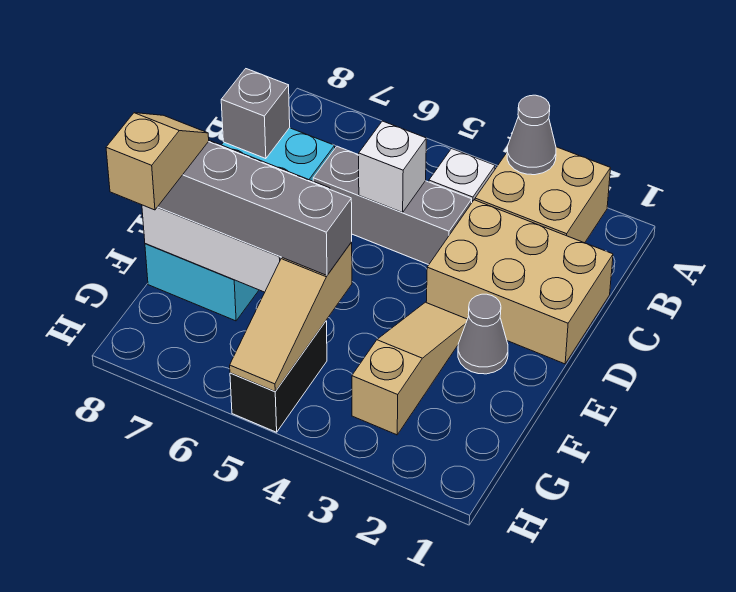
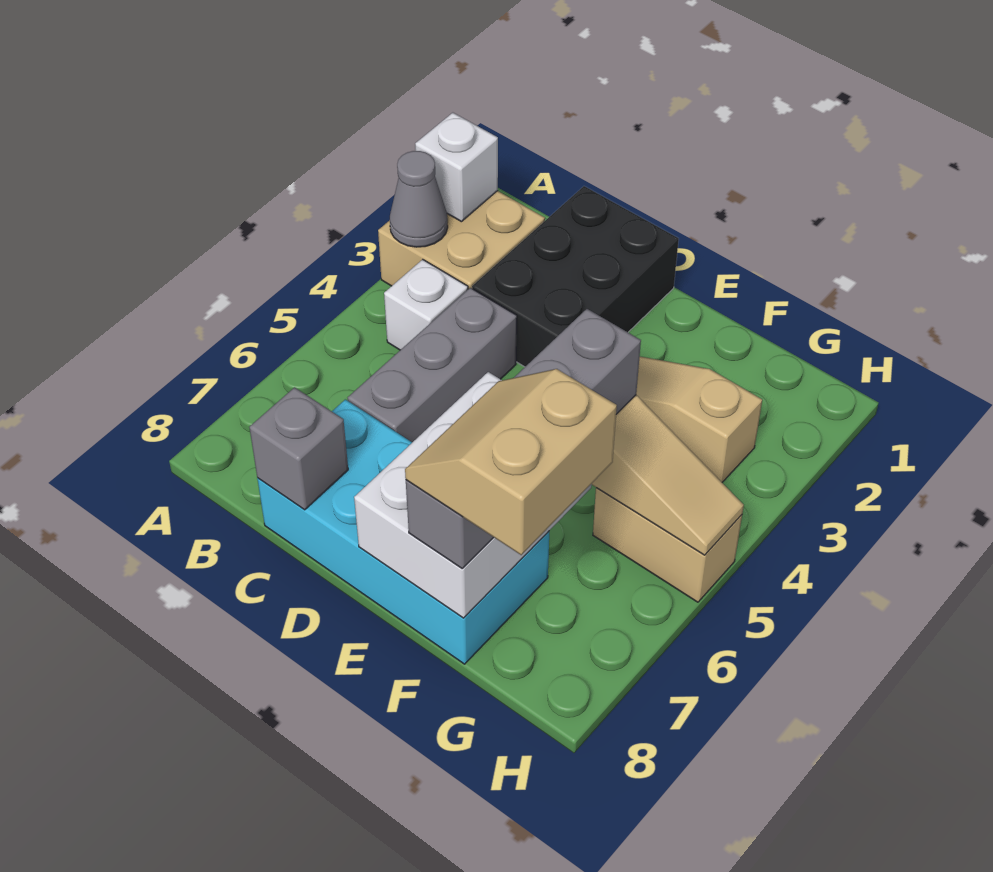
tan brick C1:D3 level 1 -> black brick C1:D3 level 1
white brick C5 level 2 -> white brick A2 level 2
grey cone E2 level 1 -> none
tan slope F8:G8 level 4 top G -> tan slope F7:G8 level 4 top G
black brick G5:H5 level 1 -> tan brick G5:H5 level 1

